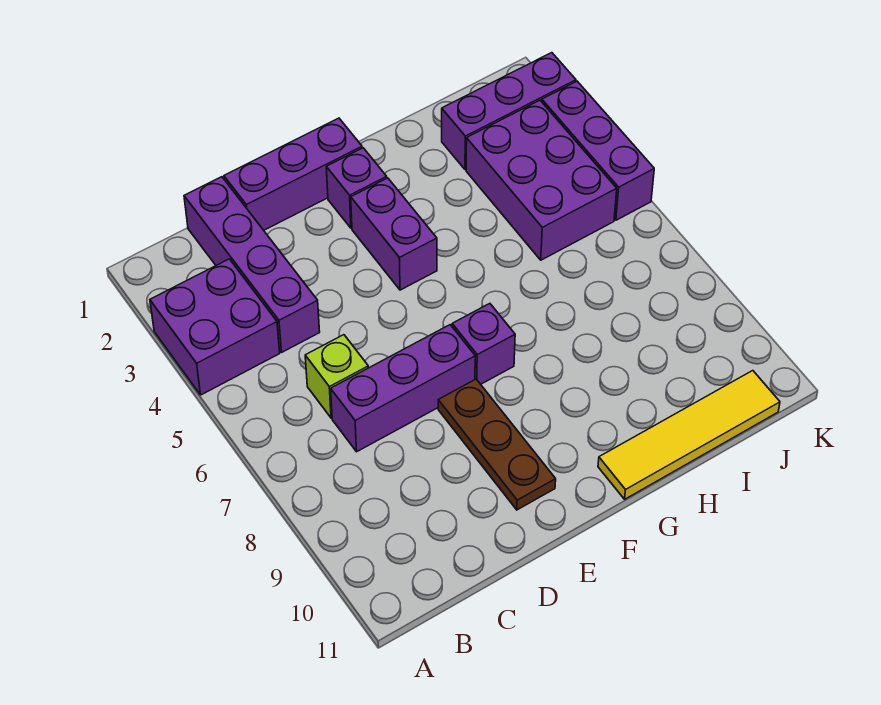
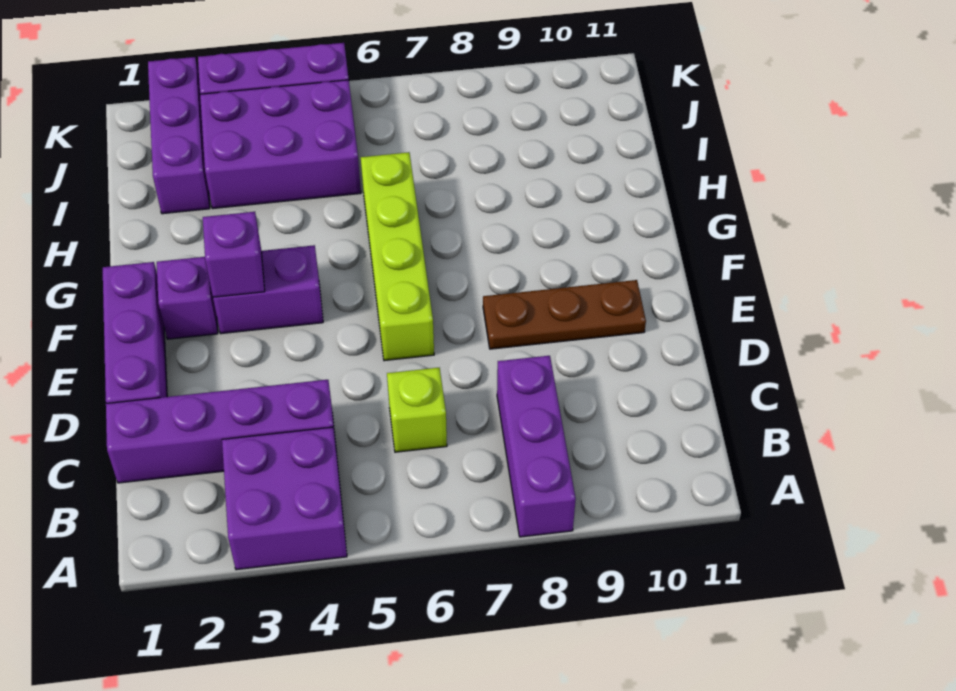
purple brick C7:E7 level 1 -> purple brick A8:C8 level 1
none -> lime brick E6:H6 level 1
purple brick F7 level 1 -> purple brick F3 level 2
yellow tile G11:J11 level 1 -> none

